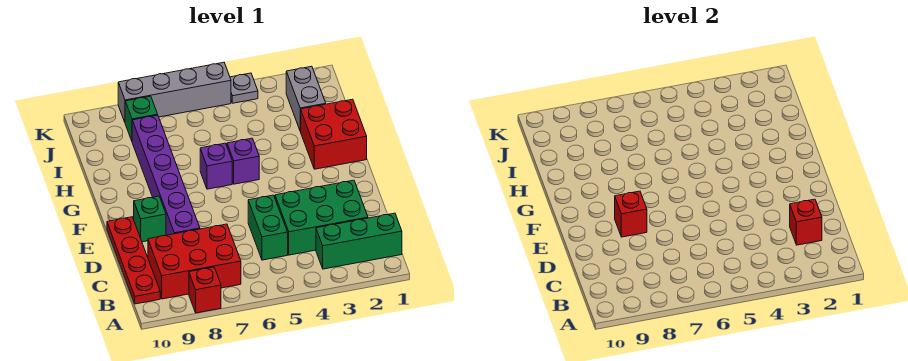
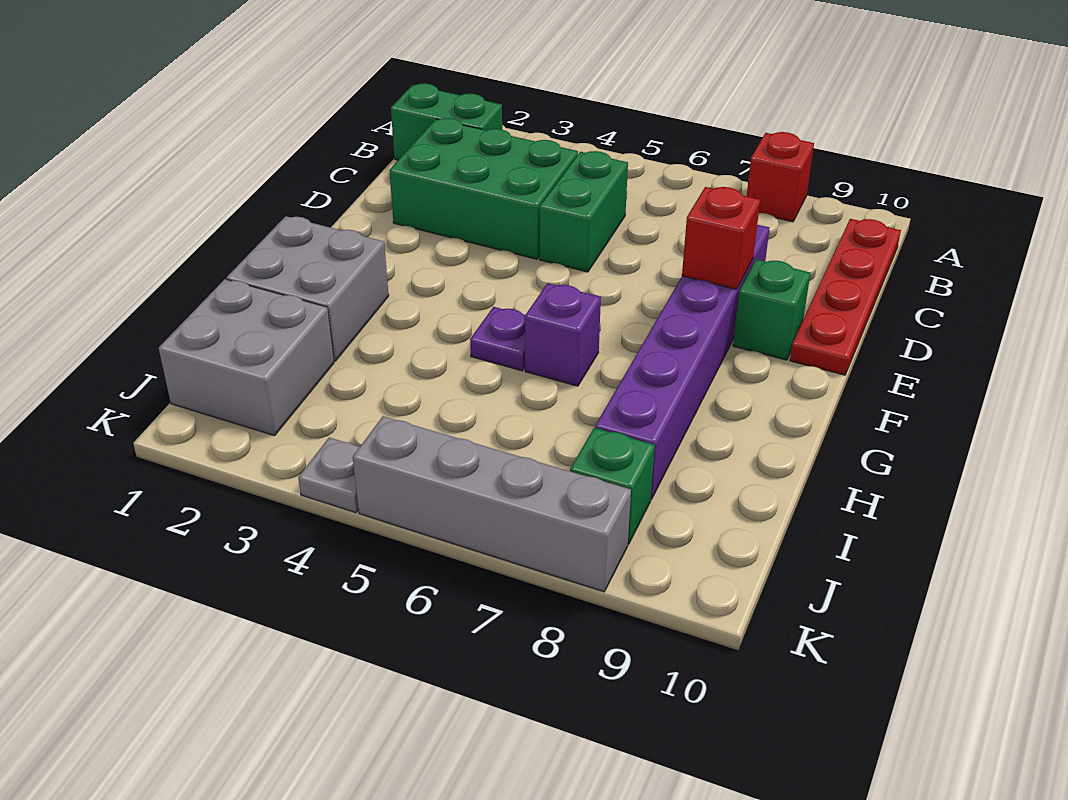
green brick B1:B3 level 1 -> green brick B1:B2 level 1
red brick B7:C9 level 1 -> none
red brick C2 level 2 -> none
red brick G1:H2 level 1 -> grey brick G1:H2 level 1
purple brick G5 level 1 -> purple plate G5 level 1
grey brick I2:J2 level 1 -> grey brick I1:J2 level 1

